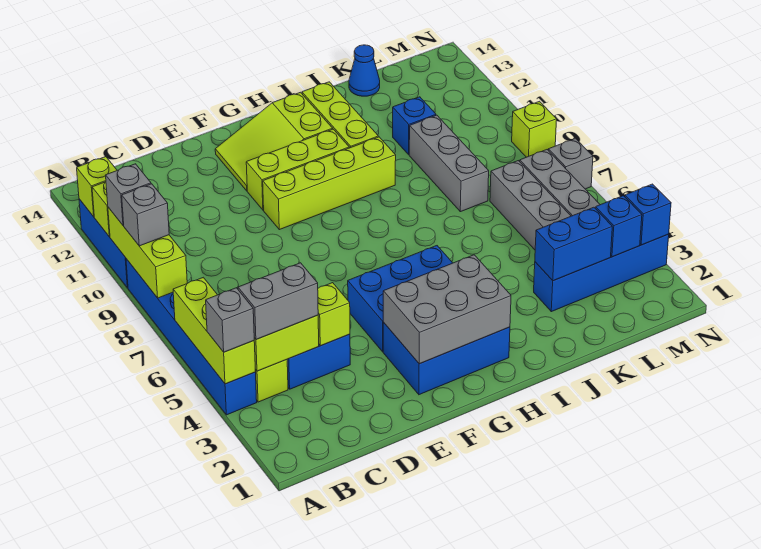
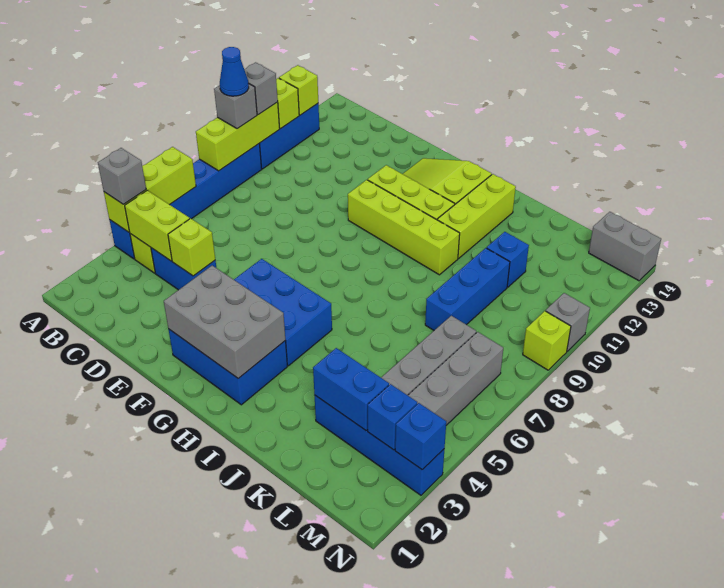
grey brick B4:C4 level 3 -> grey brick M14:N14 level 1
grey brick K8:K10 level 1 -> blue brick K8:K10 level 1
blue cone K14 level 1 -> blue cone A9 level 4
grey brick N7 level 1 -> grey brick N10 level 1

